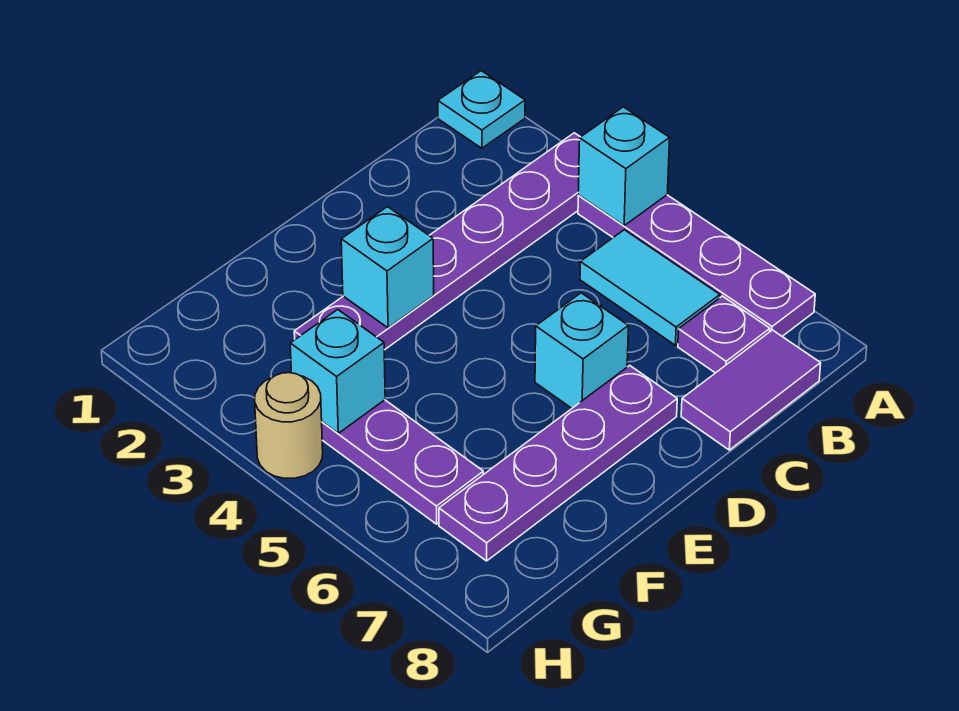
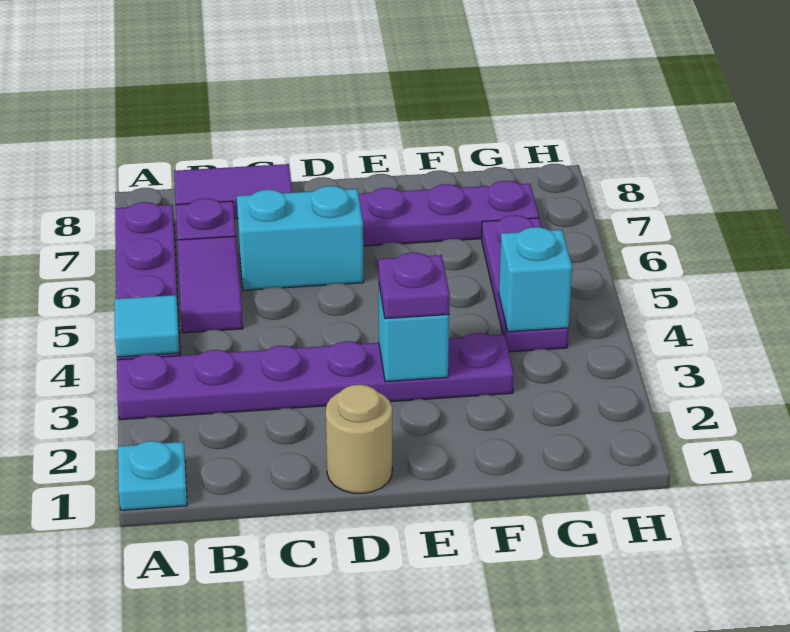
cyan brick A4 level 2 -> cyan tile A4 level 2
cyan tile B5:B6 level 1 -> purple tile B5:B6 level 1
cyan brick D6 level 1 -> cyan brick C6:D6 level 1
none -> purple plate E3 level 3
tan round brick H4 level 1 -> tan round brick D1 level 1

